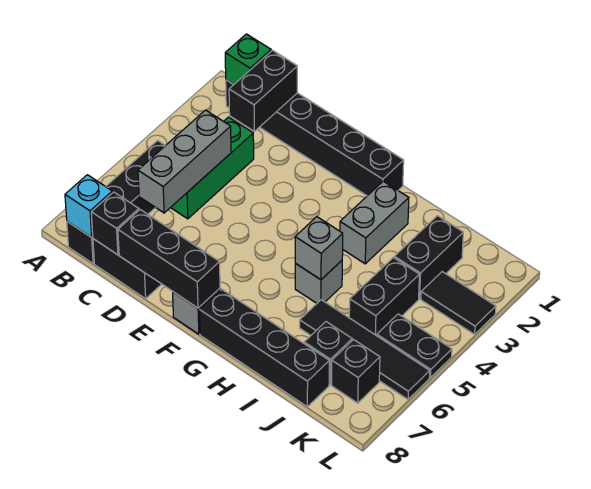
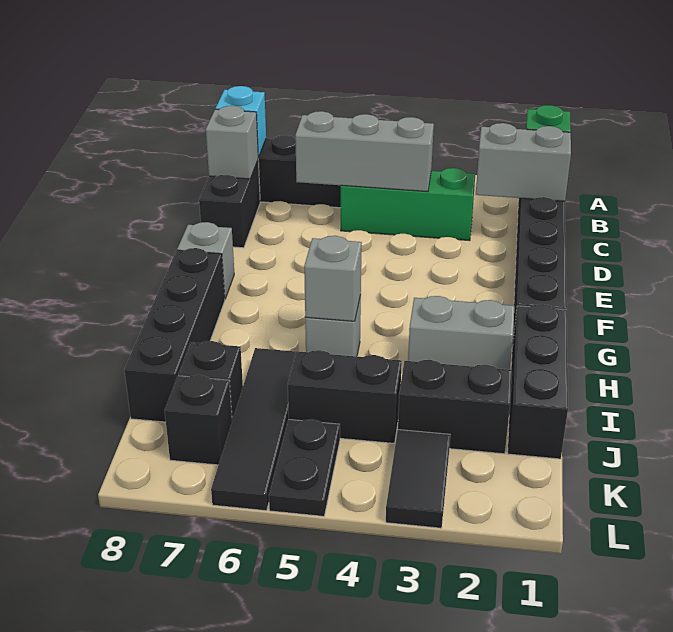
black brick C1:C2 level 2 -> grey brick C1:C2 level 2
black brick C8 level 2 -> grey brick C8 level 2
black brick D8:F8 level 2 -> black brick H1:J1 level 1

